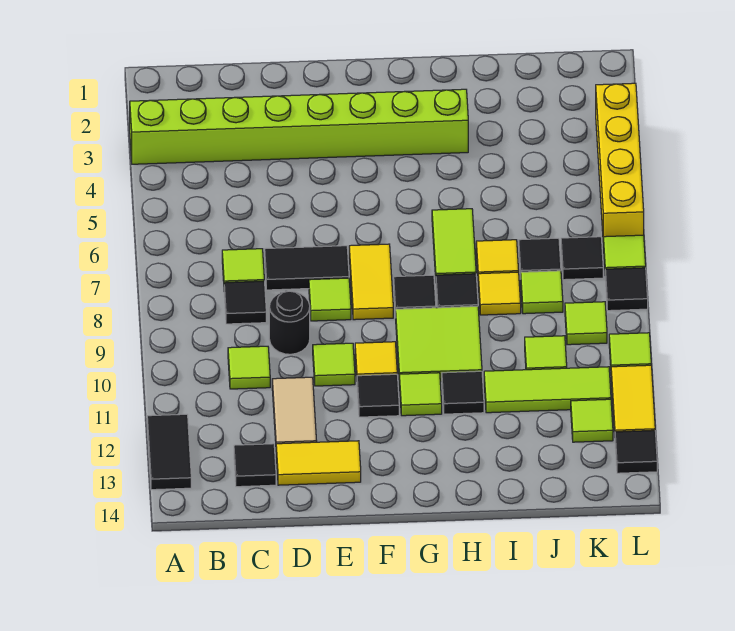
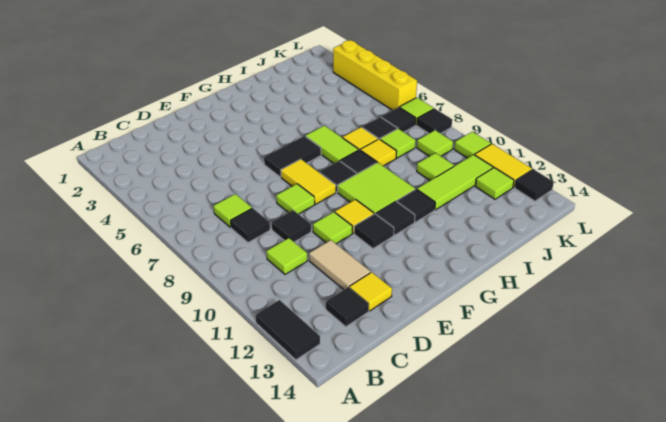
lime brick A3:H3 level 1 -> none
black tile D7:E7 level 1 -> black tile F6:G6 level 1
black round brick D9 level 1 -> black tile D9 level 1
yellow tile D13:E13 level 1 -> yellow tile D13 level 1
lime tile G11 level 1 -> black tile G11 level 1

